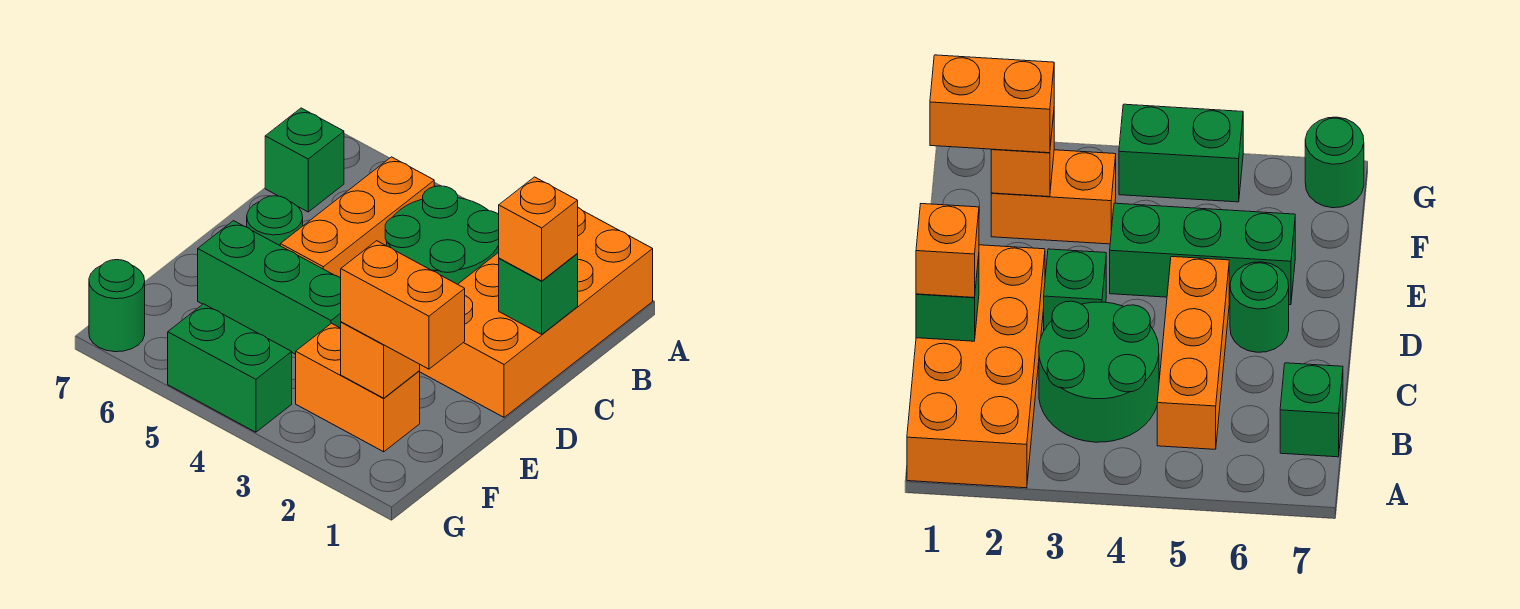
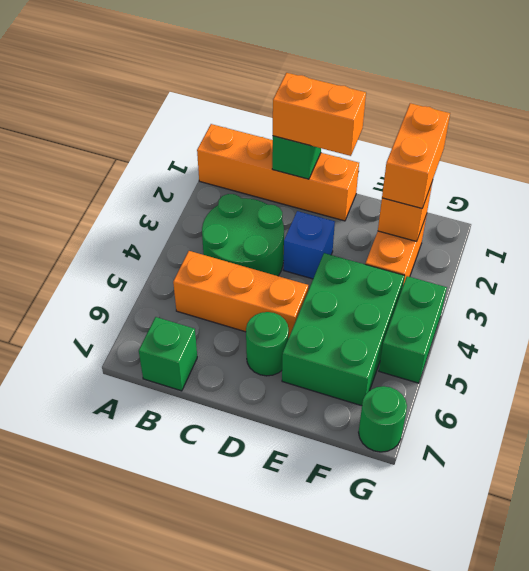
orange brick A1:D2 level 1 -> orange brick A1:D1 level 1
orange brick C1 level 3 -> orange brick C1:D1 level 3
green brick D3 level 1 -> blue brick D3 level 1
green brick E4:E6 level 1 -> green brick E4:F6 level 1

